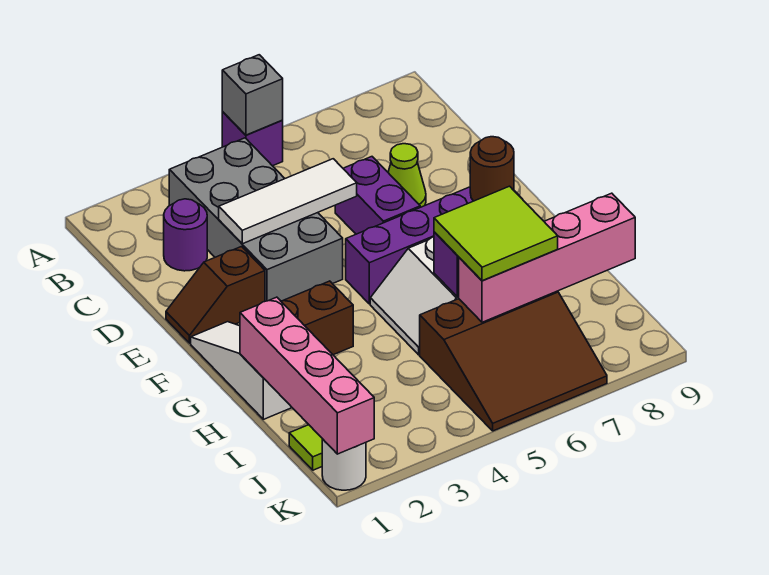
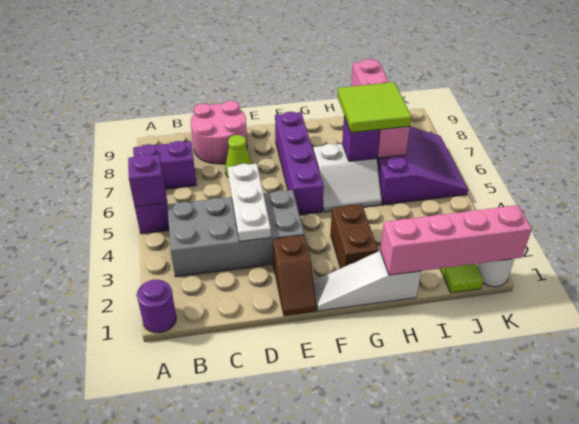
grey brick A5 level 2 -> purple brick A5 level 2
purple round brick C2 level 1 -> purple round brick A1 level 1
none -> pink round brick C8:D9 level 1
white tile D3:D5 level 2 -> white plate D3:D5 level 2
purple brick D6:E6 level 1 -> purple brick A7:B7 level 1
brown round brick F8 level 2 -> none
brown slope I5:K7 level 1 top I -> purple slope I5:K7 level 1 top I

